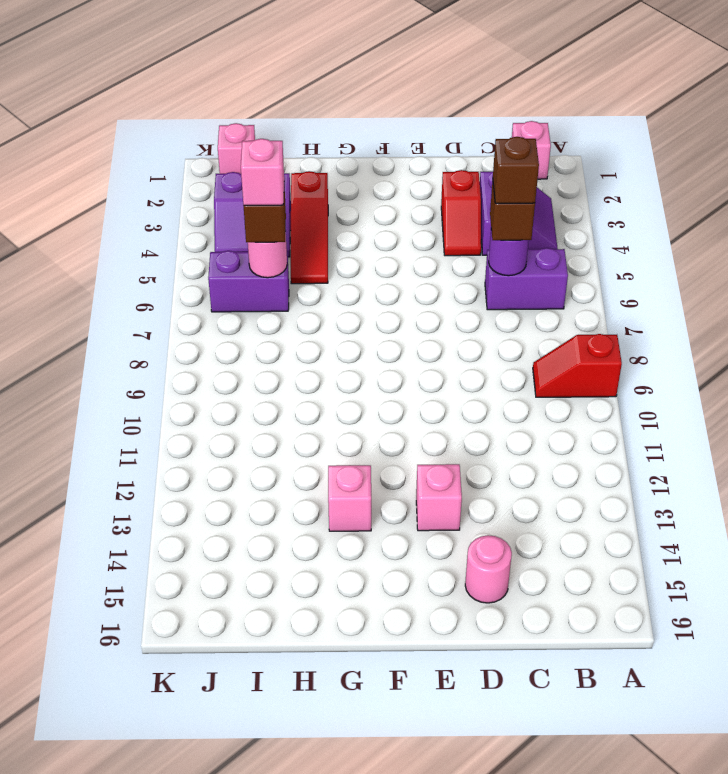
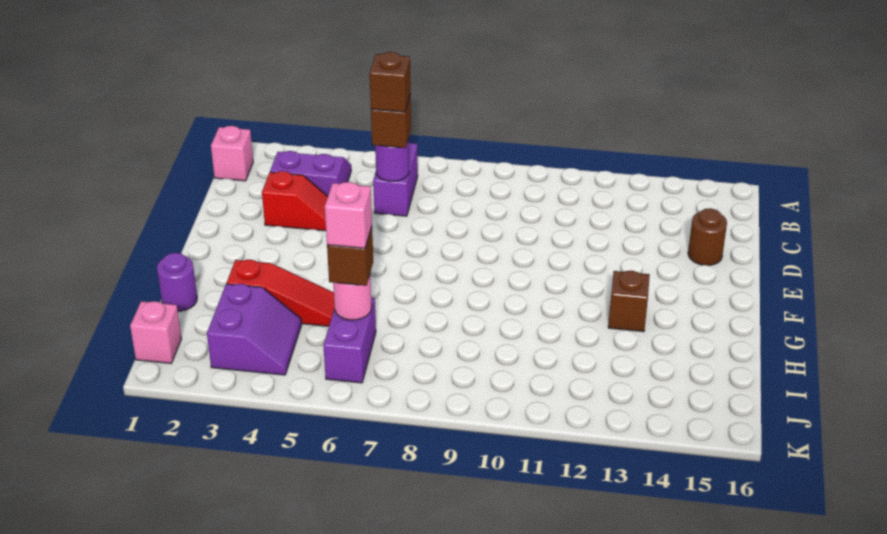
red slope A9:B9 level 1 top A -> none
pink round brick D15 level 1 -> brown round brick D15 level 1
pink brick E13 level 1 -> none
pink brick G13 level 1 -> brown brick G13 level 1
none -> purple round brick H1 level 1

